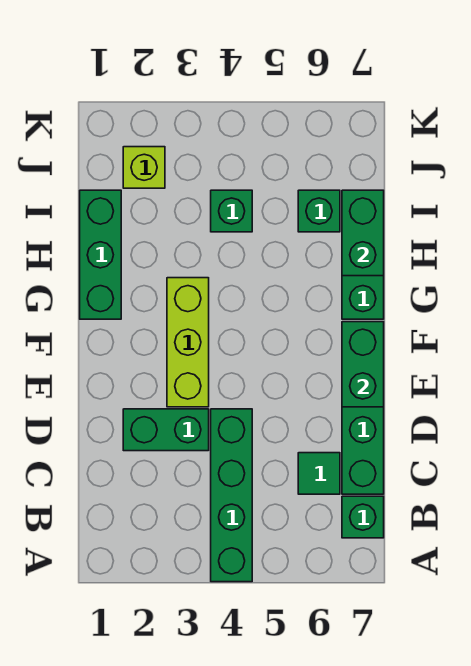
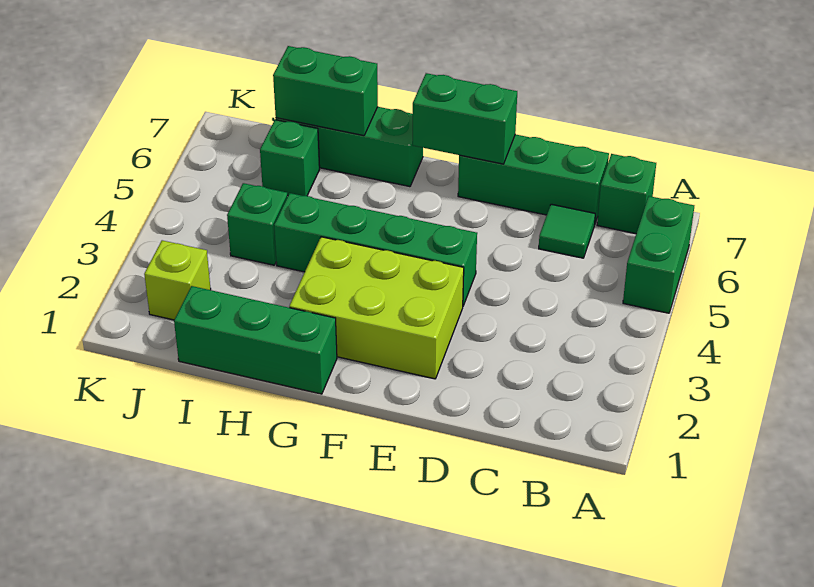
green brick A4:D4 level 1 -> green brick E4:H4 level 1
green brick D2:D3 level 1 -> green brick A5:A6 level 1
lime brick E3:G3 level 1 -> lime brick E2:G3 level 1

